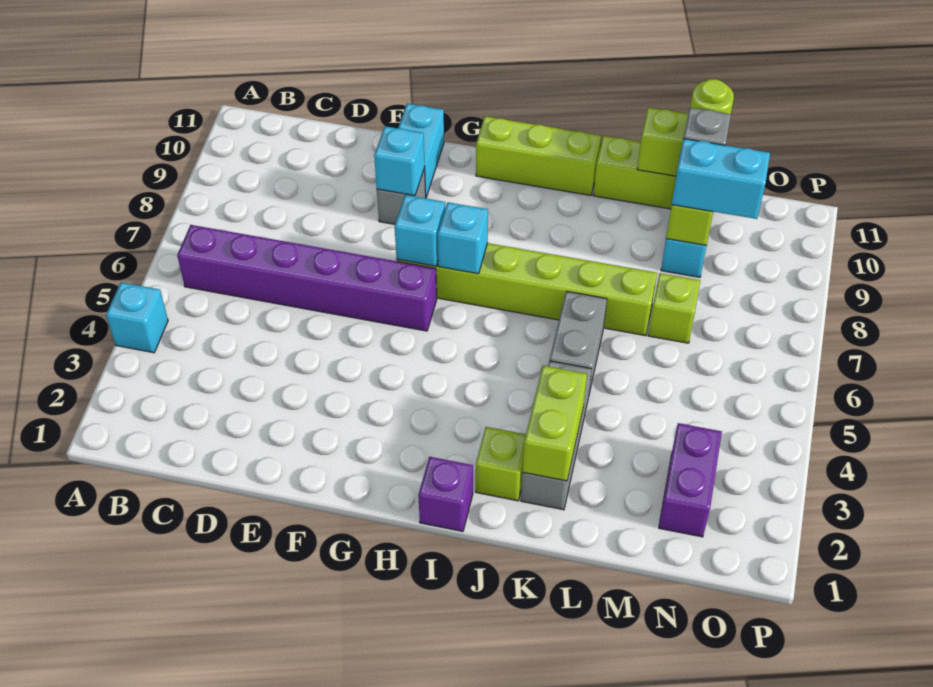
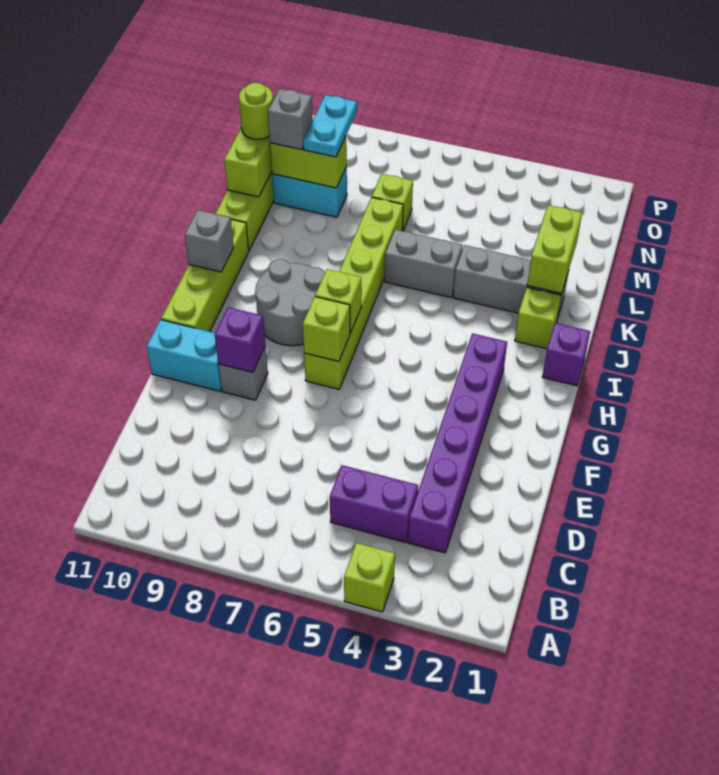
cyan brick A4 level 1 -> lime brick A4 level 1
purple brick B6:G6 level 1 -> purple brick C3:H3 level 1
cyan brick F9 level 2 -> purple brick F9 level 2
cyan brick G7 level 2 -> lime brick G7 level 2
cyan brick H7 level 2 -> lime brick H7 level 2
none -> grey round brick H8:I9 level 1
lime brick H11:J11 level 1 -> lime brick G11:J11 level 1
none -> grey brick I11 level 2
lime brick K2:K3 level 2 -> lime brick K2:L2 level 2
cyan brick M9:N9 level 3 -> cyan plate M9:N9 level 3
purple brick N2:N3 level 1 -> purple brick C4:C5 level 1

